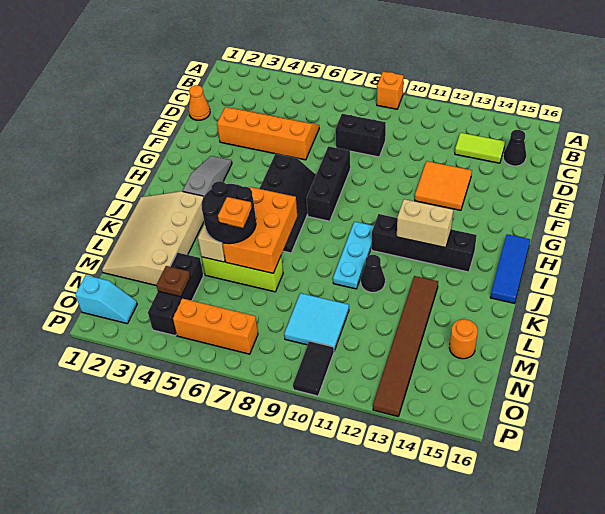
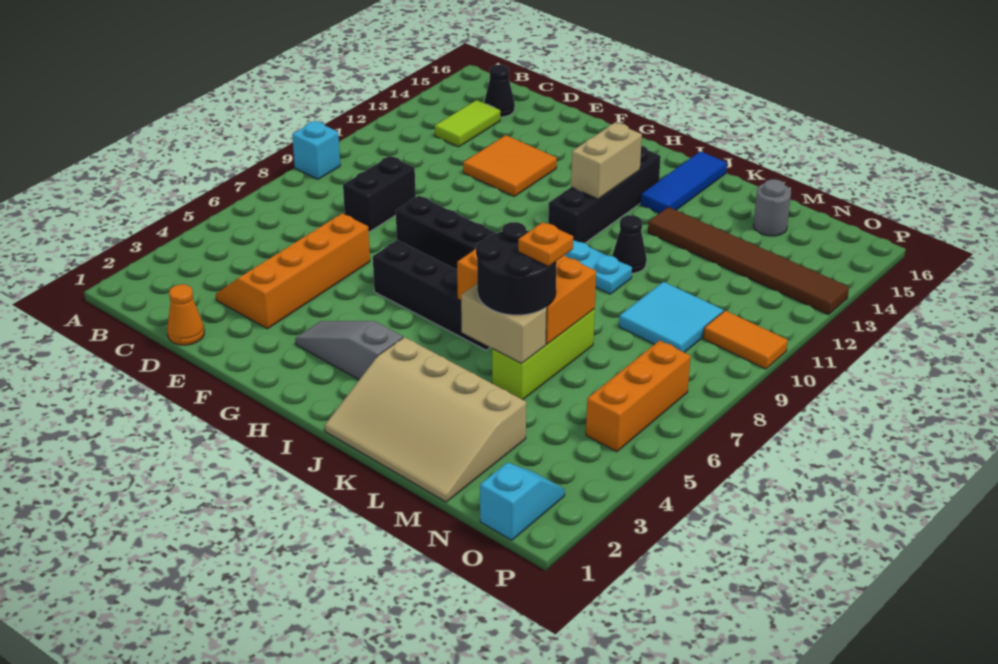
orange brick A9 level 1 -> cyan brick A9 level 1
blue tile H16:J16 level 1 -> blue tile J14:J16 level 1
black brick M4:O4 level 1 -> none
orange round brick M15 level 1 -> grey round brick M15 level 1
brown plate N4 level 2 -> none
black tile O10:P10 level 1 -> orange tile O10:P10 level 1

